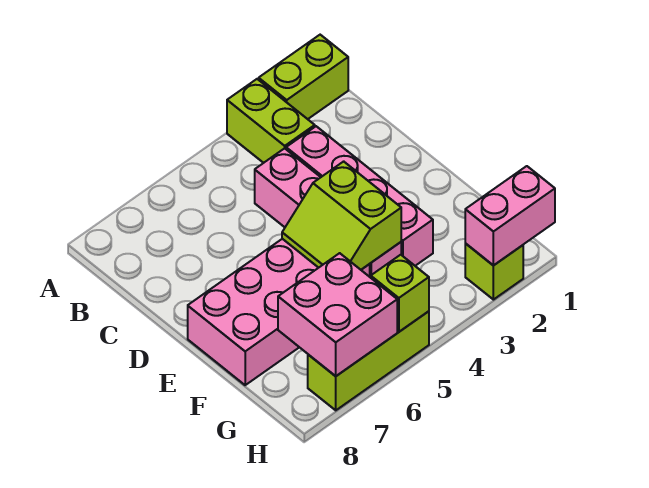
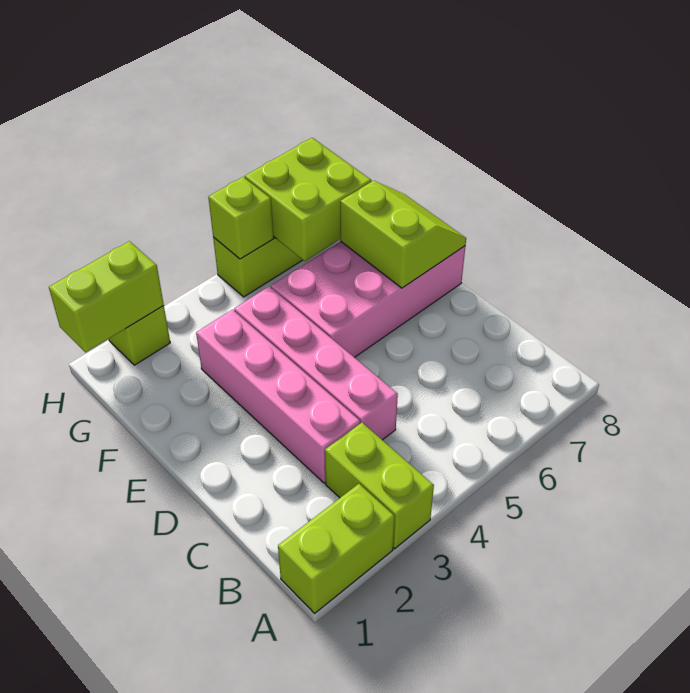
lime slope E4:F5 level 2 top 4 -> lime slope E7:F8 level 2 top 7
pink brick G6:H7 level 2 -> lime brick G6:H7 level 2
pink brick H1:H2 level 2 -> lime brick H1:H2 level 2

